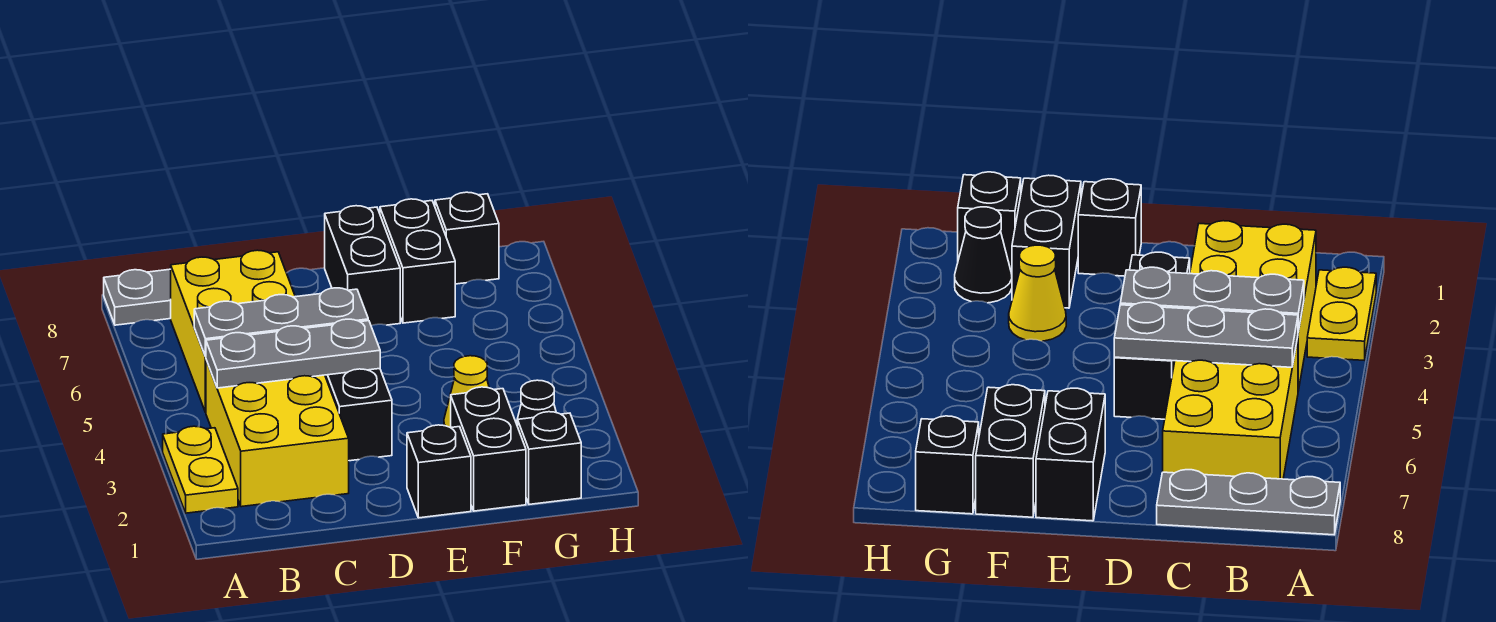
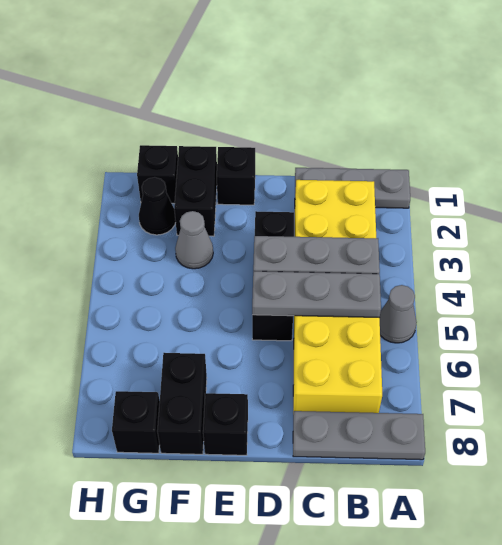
none -> grey plate A1:C1 level 1
yellow plate A2:A3 level 1 -> none
none -> grey cone A5 level 1
black brick E7:E8 level 1 -> black brick E8 level 1
yellow cone F3 level 1 -> grey cone F3 level 1

